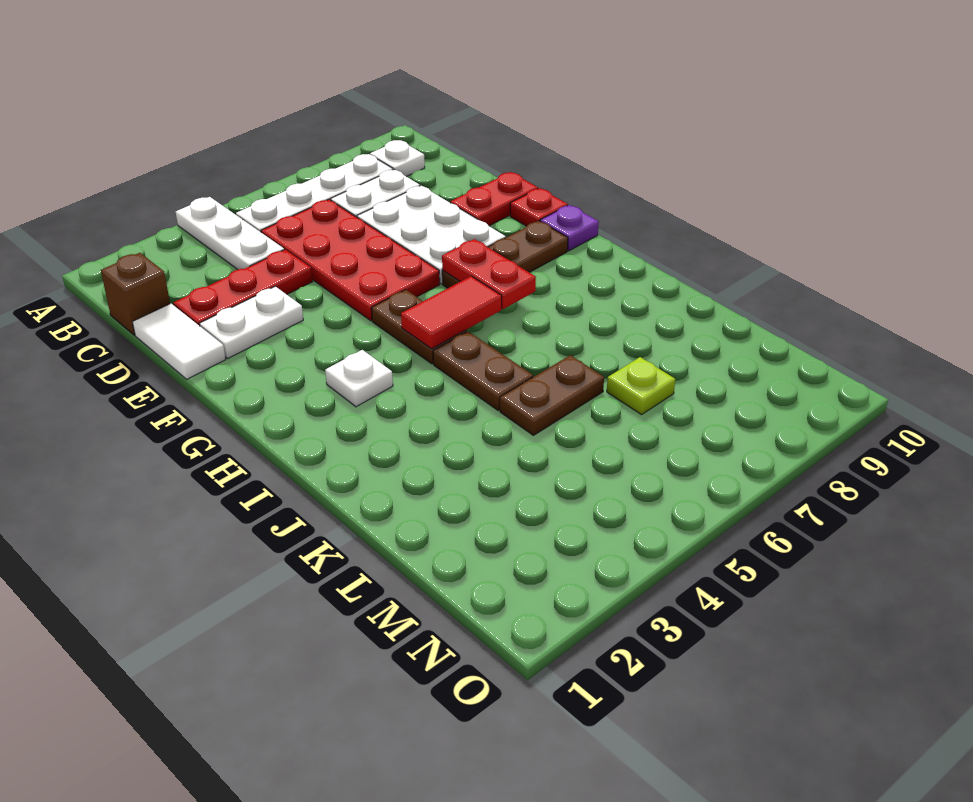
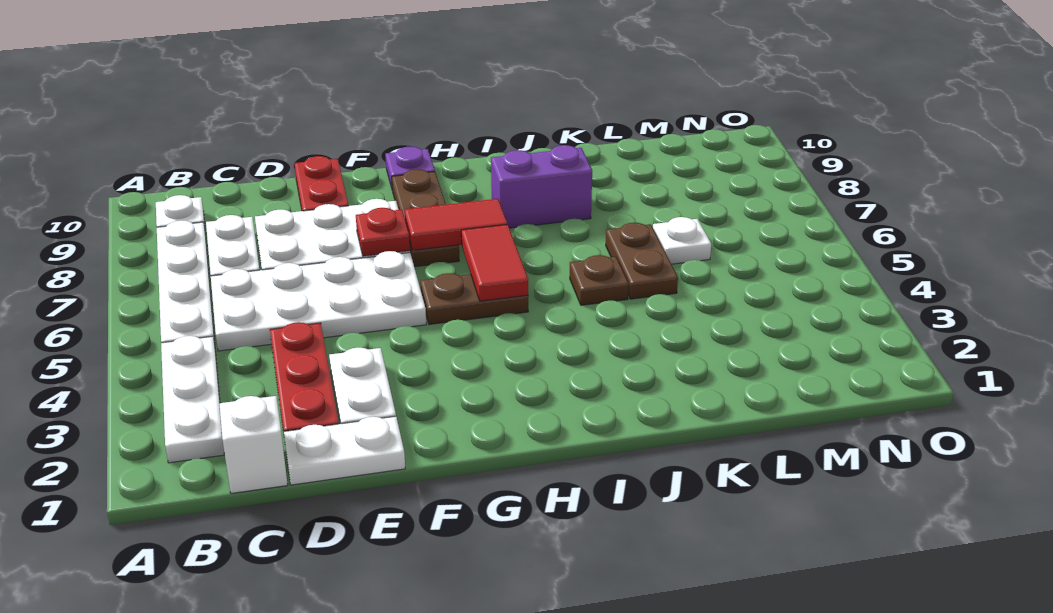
white plate A4:C4 level 1 -> white plate B2:B4 level 1
brown brick C1 level 1 -> white brick C1 level 1
red plate C5:F6 level 1 -> white plate C5:F6 level 1
white tile D1:E1 level 1 -> white plate D1:E1 level 1
red plate F10 level 1 -> red plate F7 level 2
red plate G7:H7 level 2 -> red tile G7:H7 level 2
white plate H3 level 1 -> white plate L6 level 1
brown plate I5:J5 level 1 -> brown plate J5 level 1
none -> purple brick I8:J8 level 1
lime plate L7 level 1 -> none

